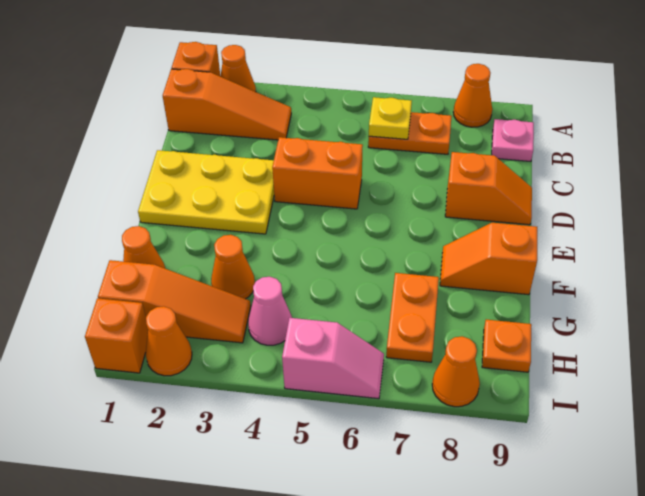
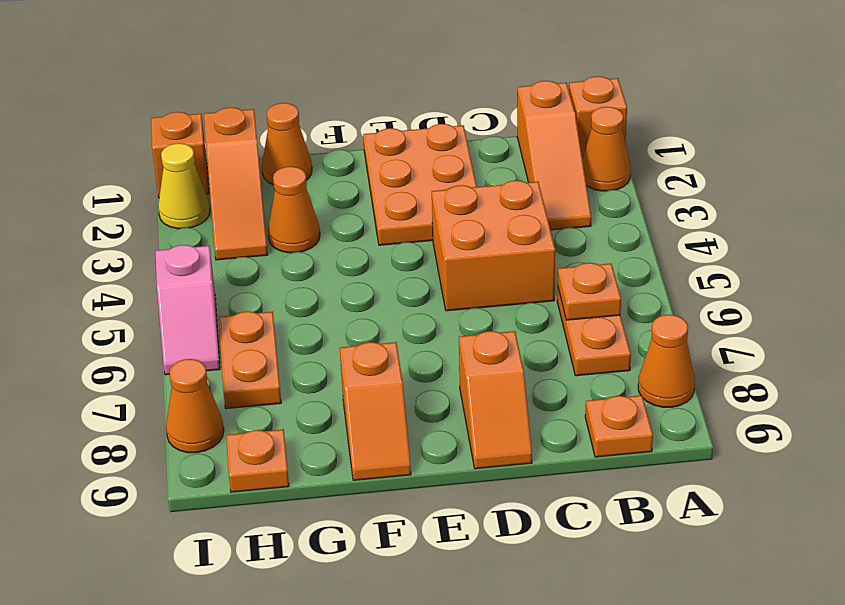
yellow plate B6 level 2 -> orange plate B6 level 2
pink plate B9 level 1 -> orange plate B9 level 1
yellow plate D1:E3 level 1 -> orange plate D1:E3 level 1
orange brick D4:D5 level 1 -> orange brick C4:D5 level 1
orange slope F8:F9 level 1 top 9 -> orange slope F8:F9 level 1 top 8
orange plate G7:H7 level 1 -> orange plate H6:H7 level 1
pink cone H4 level 1 -> none
orange cone I2 level 1 -> yellow cone I2 level 1

